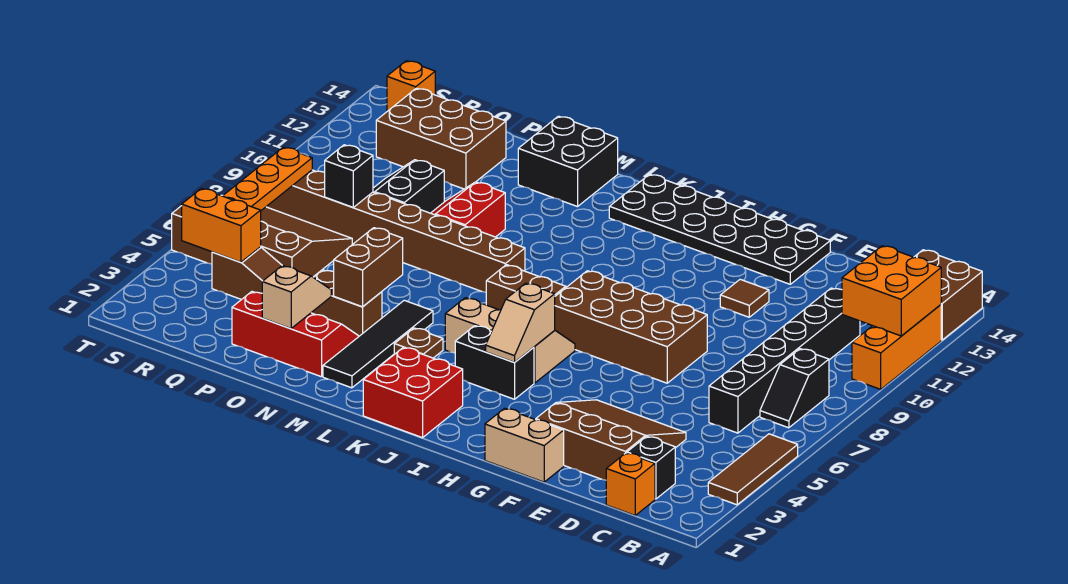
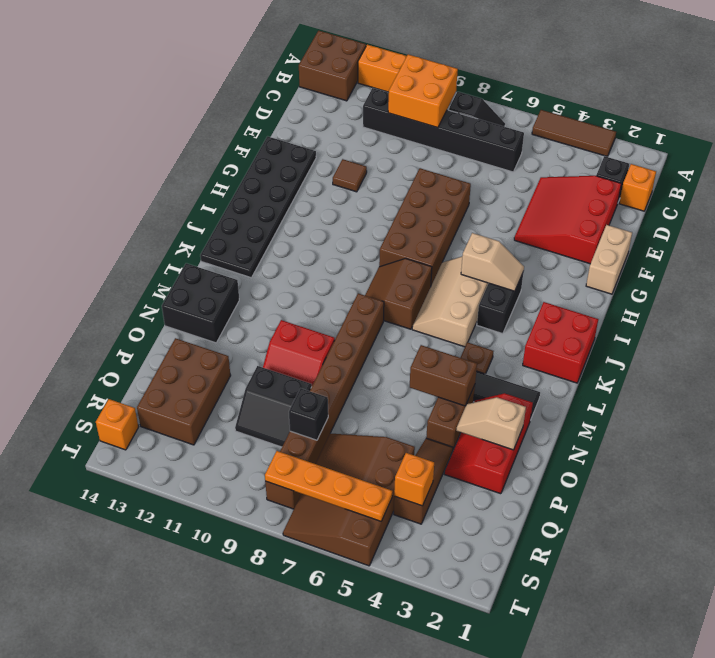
orange brick A11:B12 level 2 -> orange brick B9:C10 level 2
brown slope D2:F4 level 1 top 2 -> red slope D2:F4 level 1 top 2
orange brick R4:S4 level 2 -> orange brick R4 level 2

